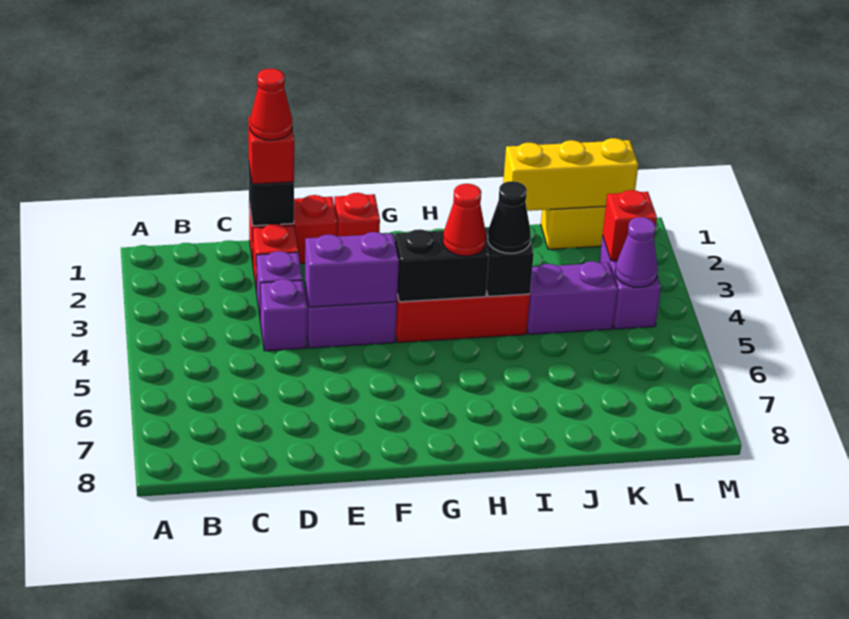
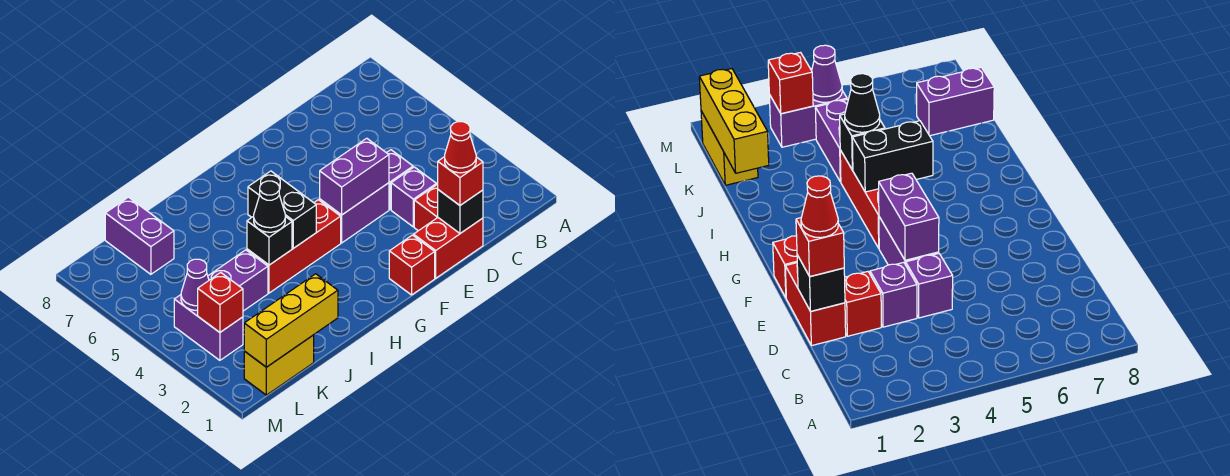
black brick G4:H4 level 2 -> black brick H4:H5 level 2
red cone H4 level 3 -> none
none -> purple brick K7:K8 level 1

